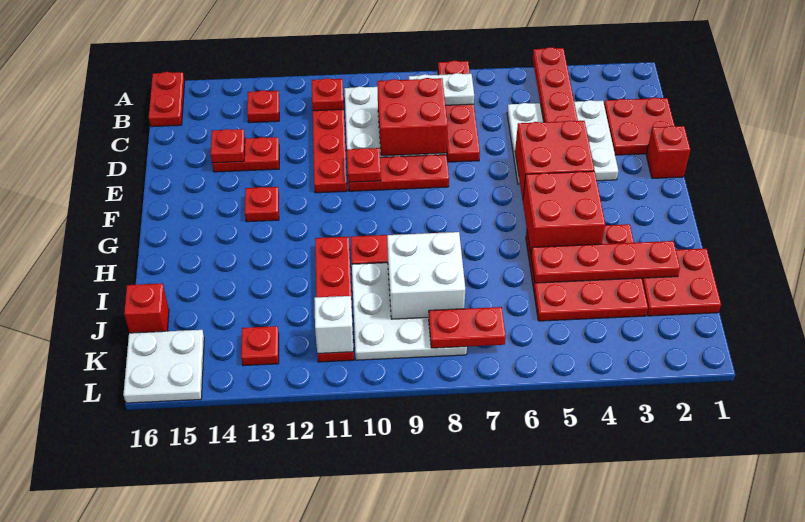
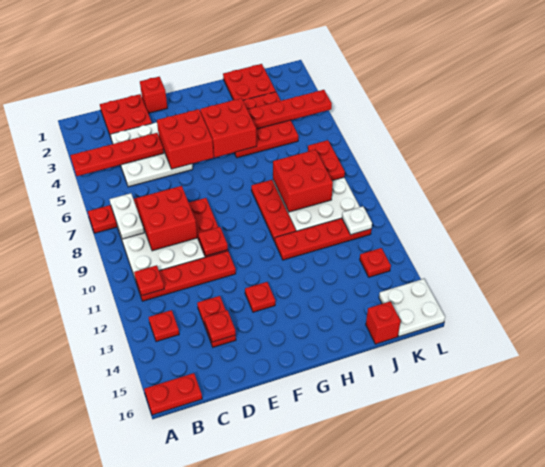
red plate I2:I5 level 2 -> red plate I4:L4 level 2
white brick I8:J9 level 2 -> red brick I8:J9 level 2
white brick K11 level 2 -> white plate K11 level 2

